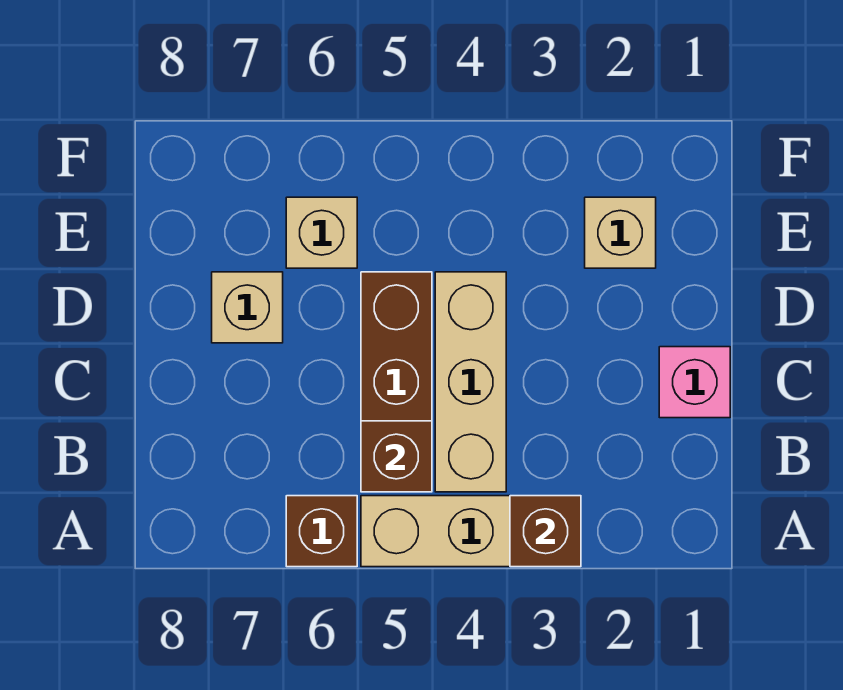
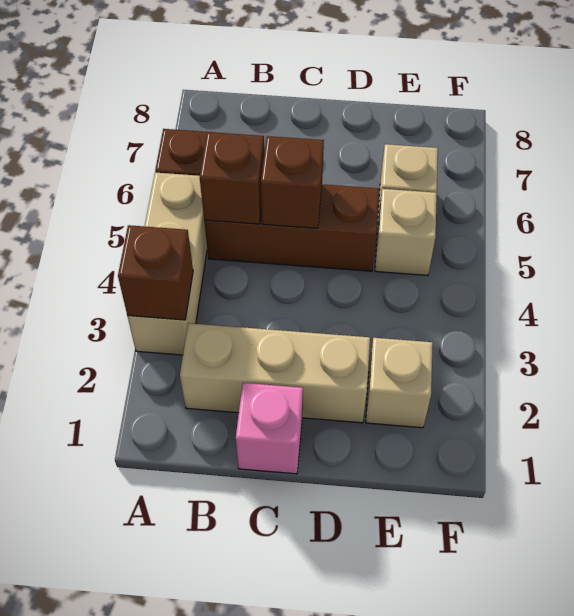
tan brick B4:D4 level 1 -> tan brick B2:D2 level 1
none -> brown brick C5 level 2
tan brick D7 level 1 -> tan brick E5 level 1

